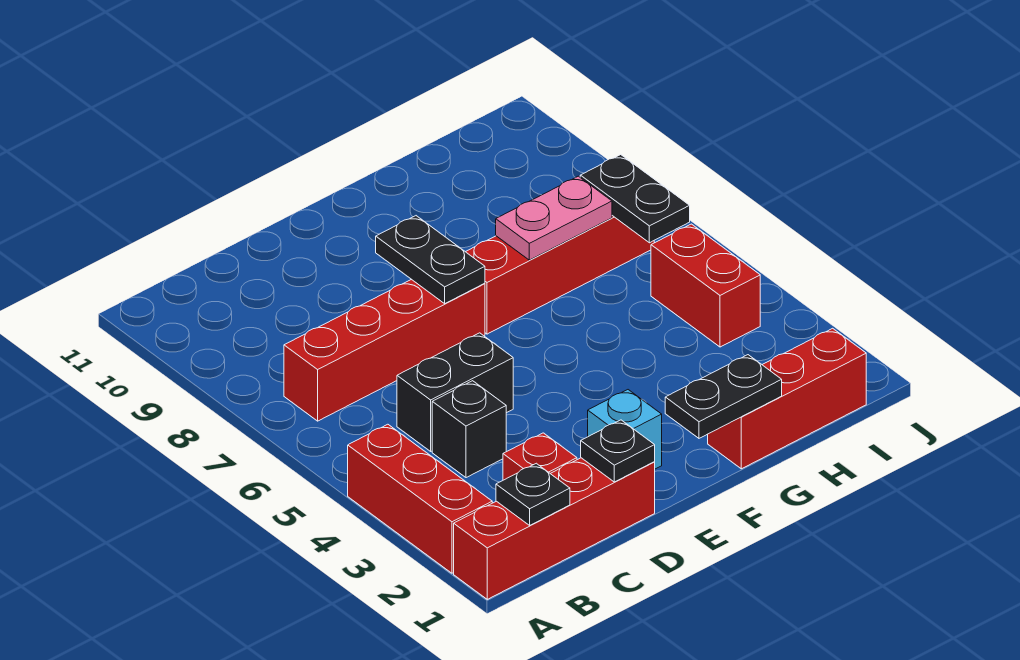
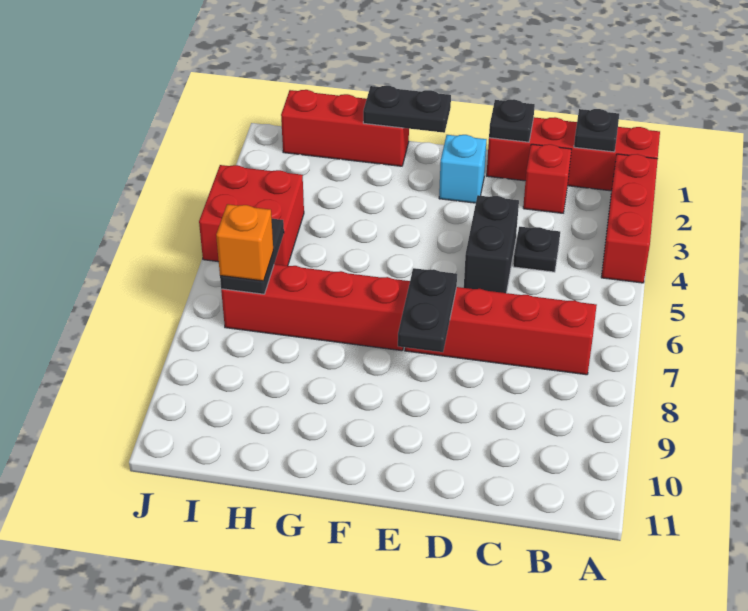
black brick C4 level 1 -> black plate C4 level 1
black brick C5:D5 level 1 -> black brick D4:D5 level 1
pink plate G7:H7 level 2 -> none
red brick I4:I5 level 1 -> red brick I4:J5 level 1
none -> orange brick I7 level 3

